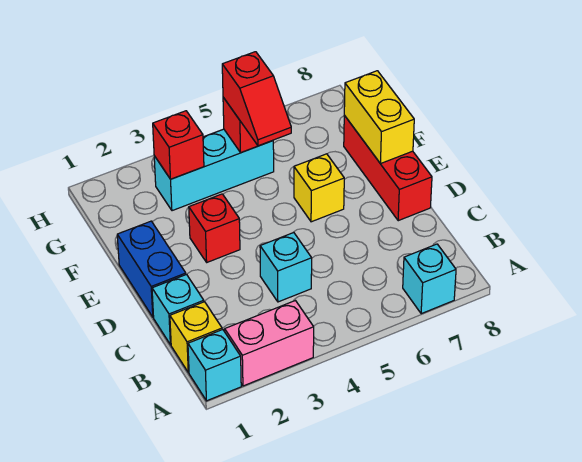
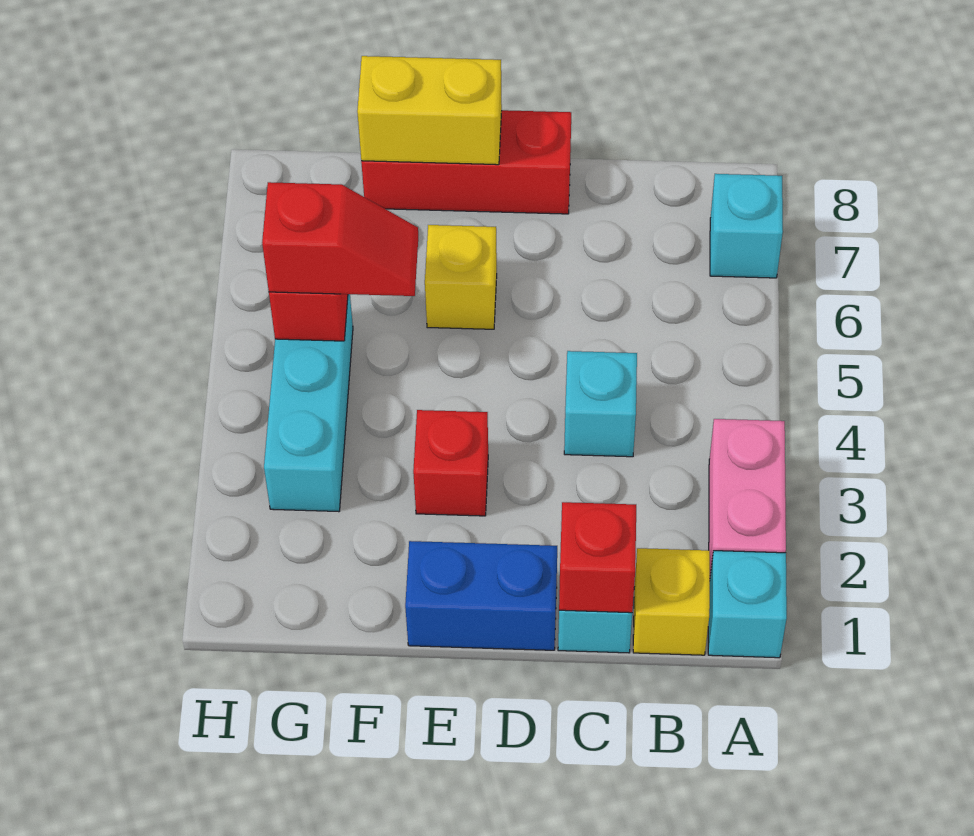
red brick G3 level 2 -> red brick C1 level 2

